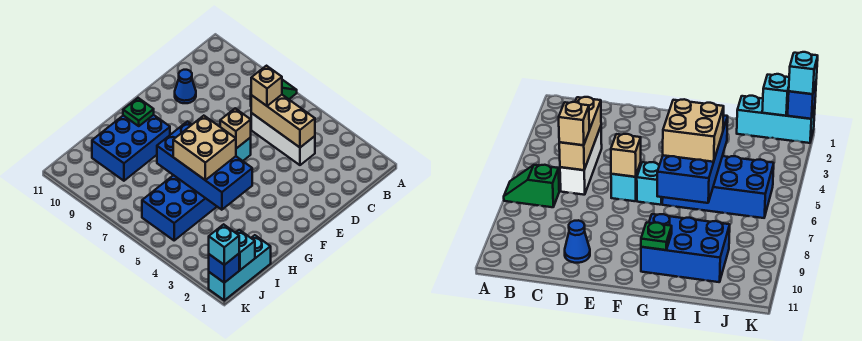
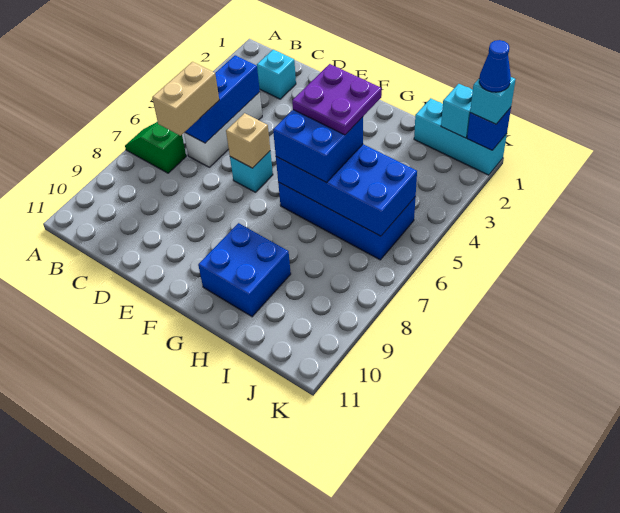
tan brick C4:C6 level 2 -> blue brick C4:C6 level 2
tan brick C6 level 3 -> tan brick C6:C7 level 3
blue cone D10 level 1 -> blue cone K1 level 4
cyan brick F6 level 1 -> cyan brick C2 level 1
blue brick G4:H7 level 2 -> blue brick G5:J6 level 2
none -> purple plate G4:H5 level 4
tan brick G5:H6 level 3 -> blue brick G5:H6 level 3
blue brick G9:I10 level 1 -> blue brick G9:H10 level 1
green plate G10 level 2 -> none

